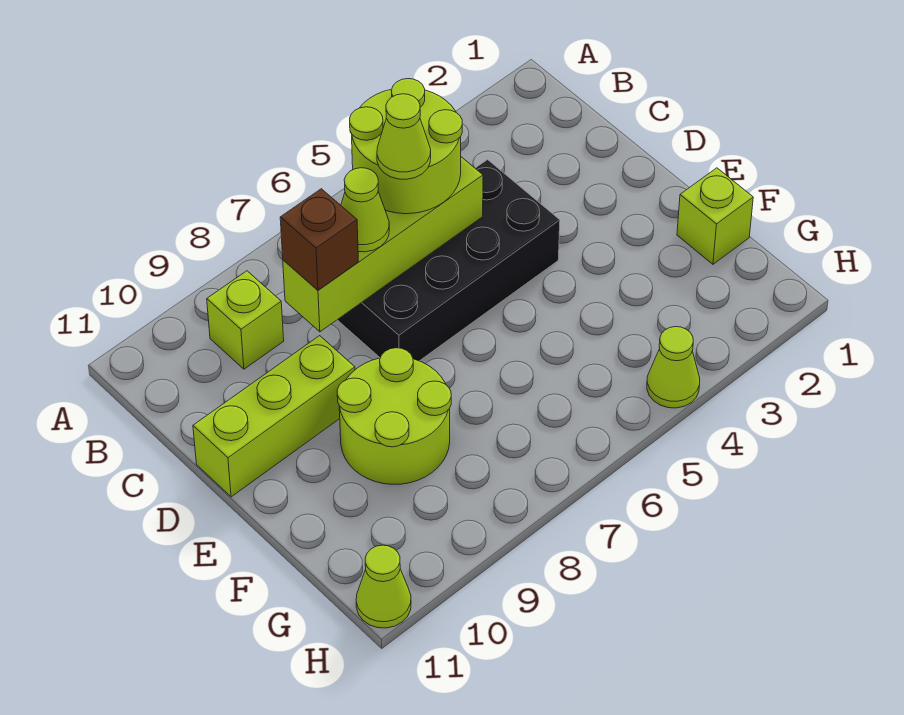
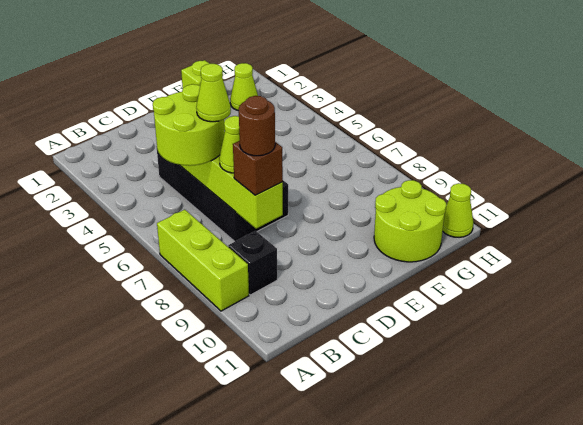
lime brick B9 level 1 -> black brick B9 level 1
none -> brown round brick C8 level 4
lime brick D9:D11 level 1 -> lime brick A7:A9 level 1
lime round brick E8:F9 level 1 -> lime round brick F10:G11 level 1
lime cone H4 level 1 -> lime cone G2 level 1

